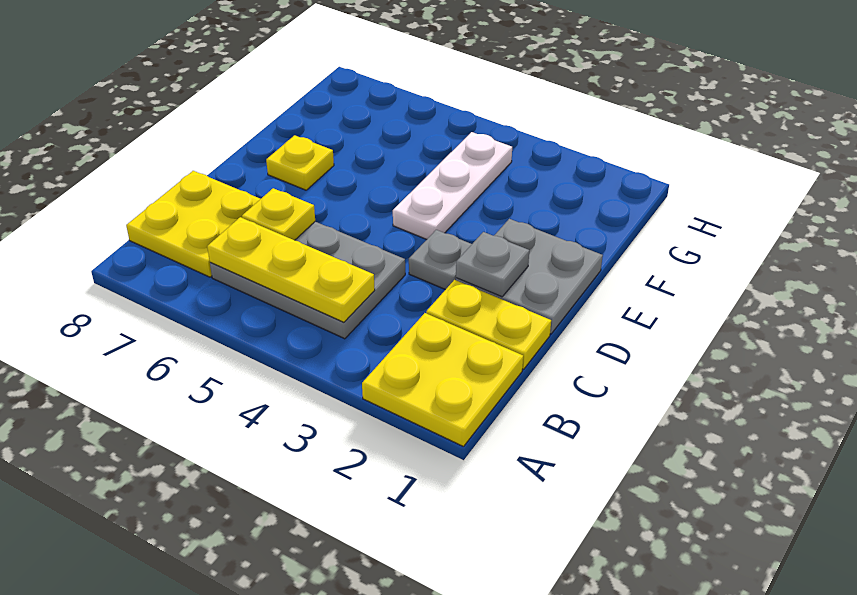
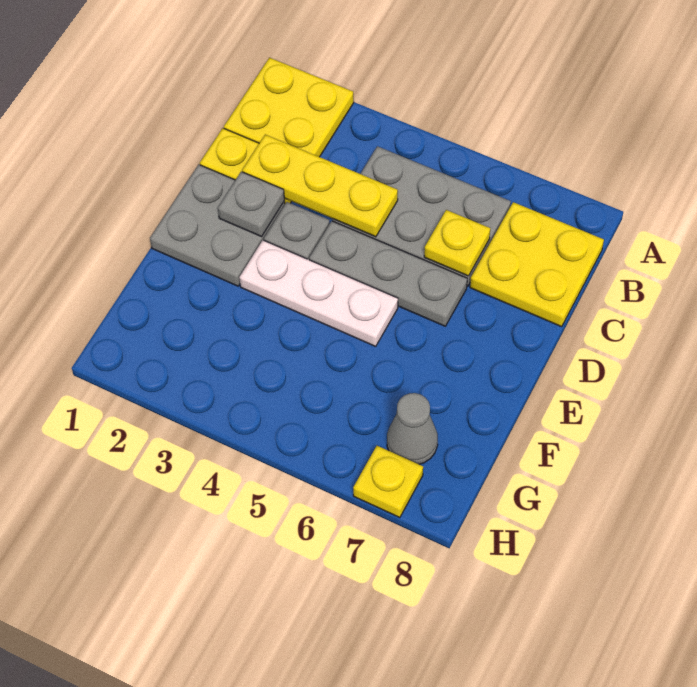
yellow plate B4:B6 level 2 -> yellow plate C2:C4 level 2
none -> grey plate D4:D6 level 1
white plate E4:G4 level 1 -> white plate E3:E5 level 1
yellow plate E7 level 1 -> yellow plate H7 level 1
none -> grey cone G7 level 1

